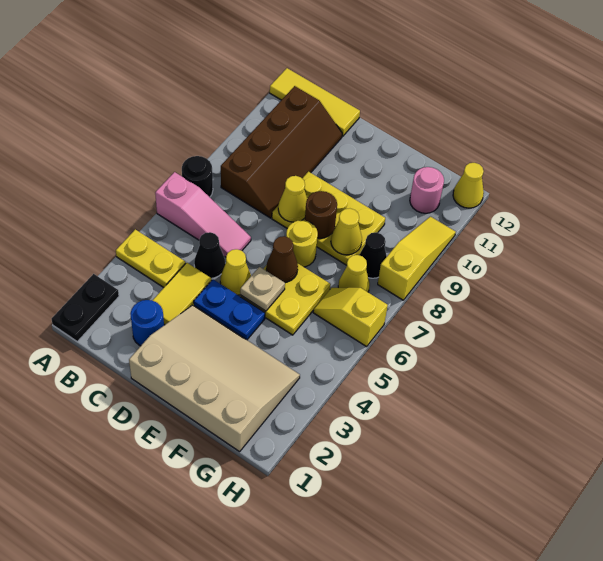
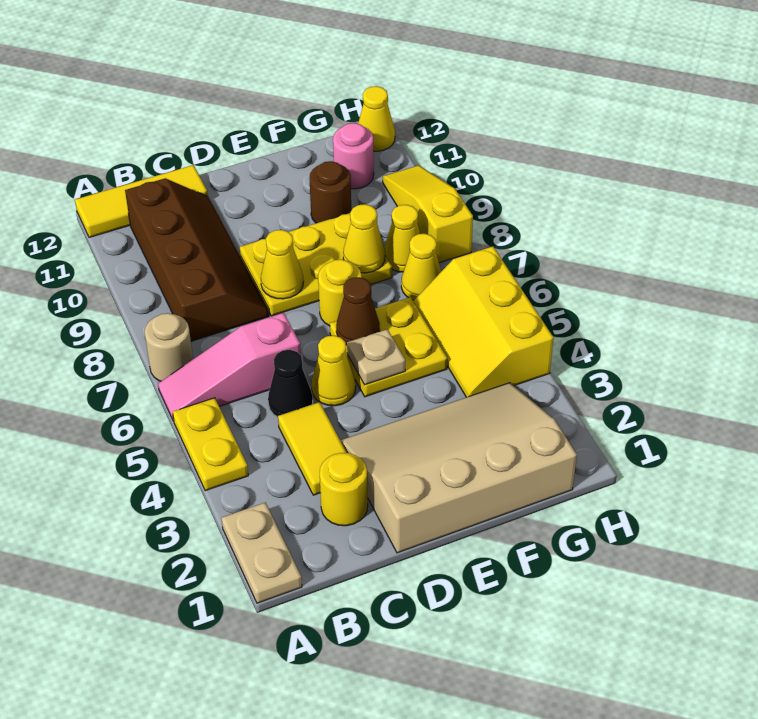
black plate A1:A2 level 1 -> tan plate A1:A2 level 1
yellow plate A4:B4 level 1 -> yellow plate A4:A5 level 1
pink slope A6:C6 level 1 top A -> pink slope A6:C6 level 1 top C
black round brick A7 level 1 -> tan round brick A7 level 1
blue round brick C2 level 1 -> yellow round brick C2 level 1
blue plate D4:E4 level 1 -> none
brown round brick E8 level 2 -> brown round brick F10 level 1
yellow slope G6:H6 level 1 top H -> yellow slope G4:H6 level 1 top H
black cone G8 level 1 -> yellow cone G8 level 1

